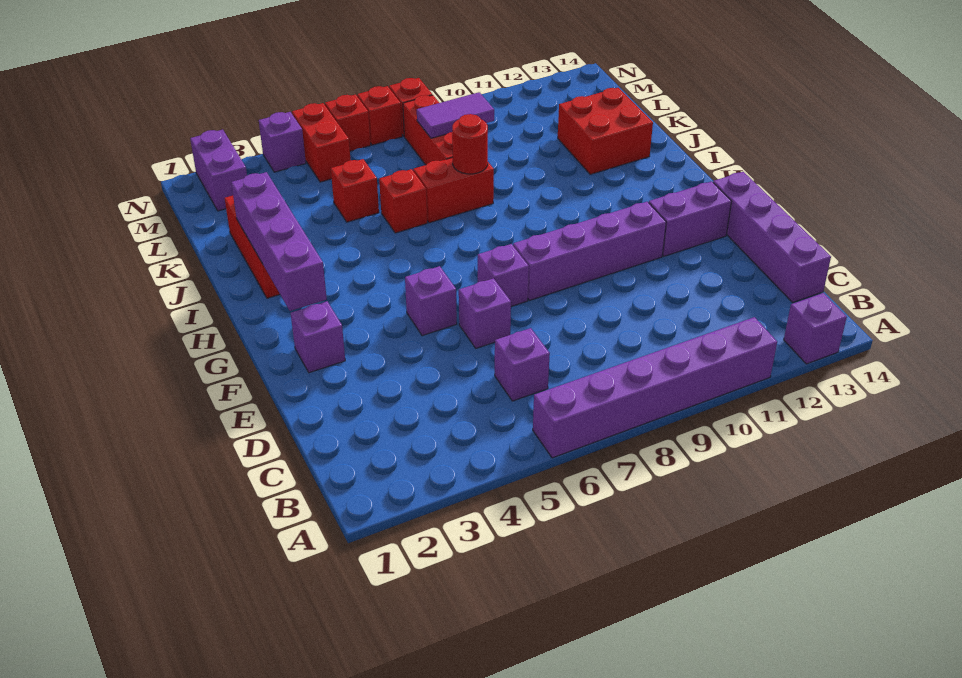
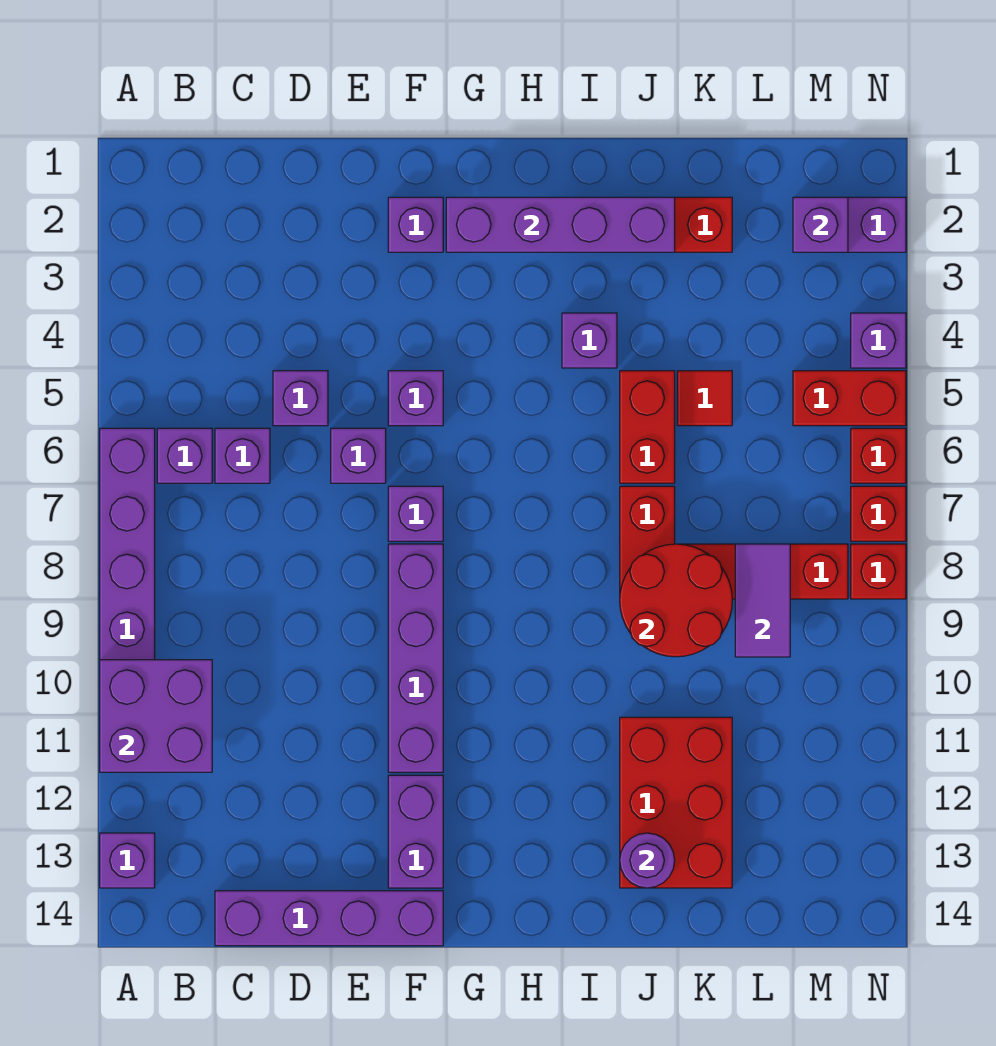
none -> purple brick A10:B11 level 2
none -> purple brick B6 level 1
none -> purple brick D5 level 1
none -> purple brick I4 level 1
red brick J6 level 1 -> red brick J5:J6 level 1
red round brick J8 level 2 -> red round brick J8:K9 level 2
red brick J12:K13 level 1 -> red brick J11:K13 level 1
none -> purple round brick J13 level 2
red brick K5 level 1 -> red tile K5 level 1
none -> purple brick M2 level 2

